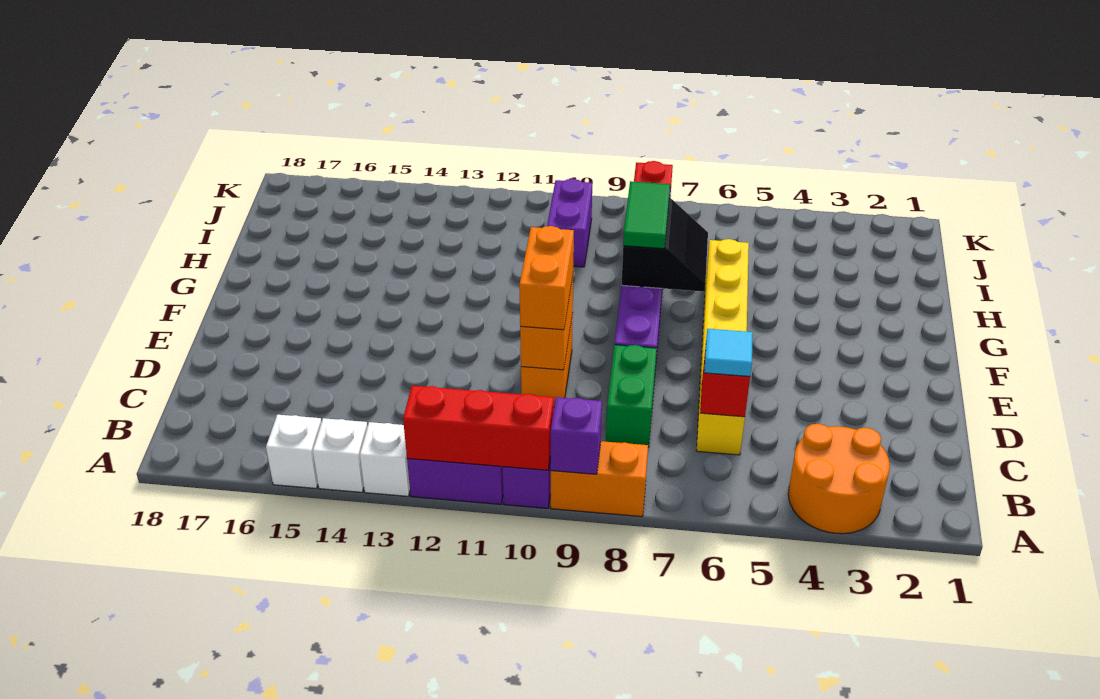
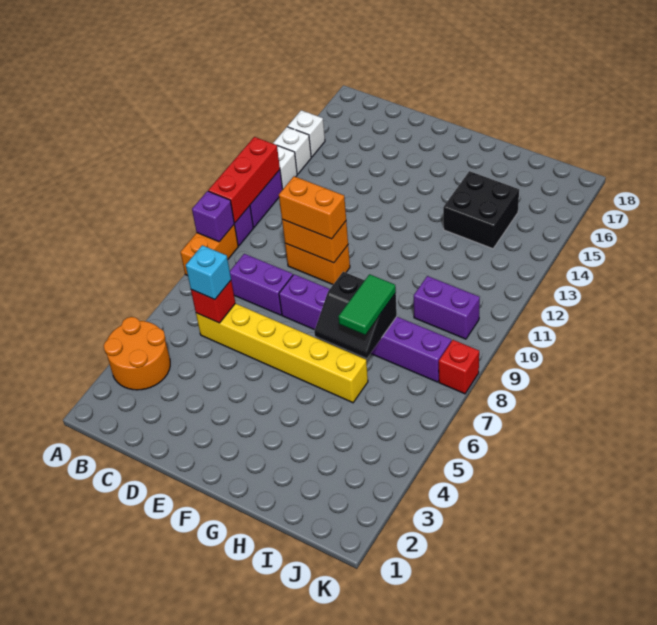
cyan tile C6 level 3 -> cyan brick C6 level 3
green brick C8:D8 level 1 -> purple brick C8:D8 level 1
green tile G8:H8 level 3 -> green tile H7:H8 level 3
none -> black brick H14:I15 level 1

